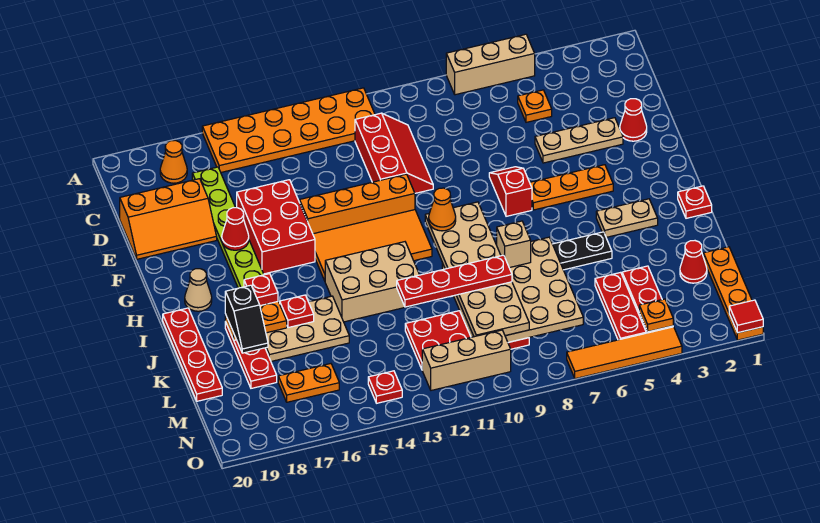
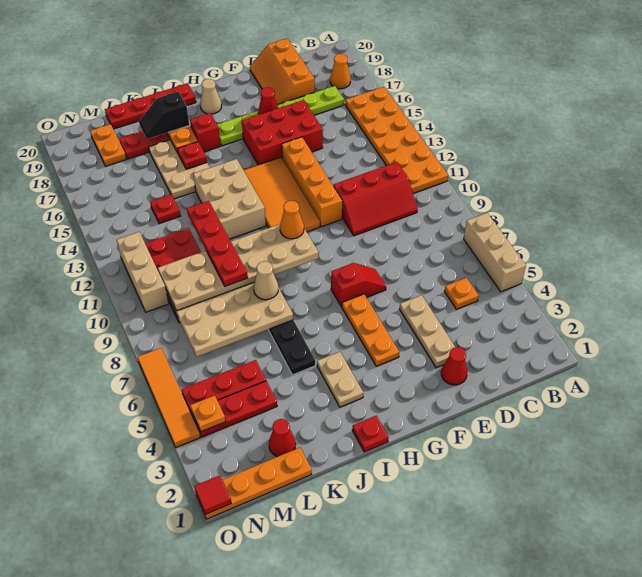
tan brick J8 level 3 -> tan cone J8 level 3
orange plate M16:M17 level 1 -> orange plate M18:M19 level 1
red plate N14 level 1 -> red plate L14 level 1

